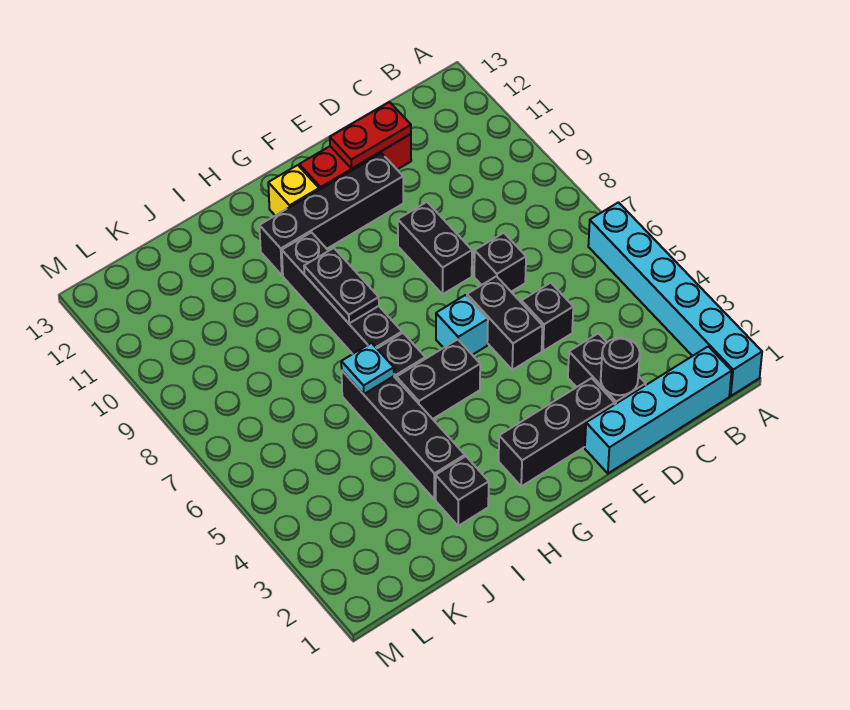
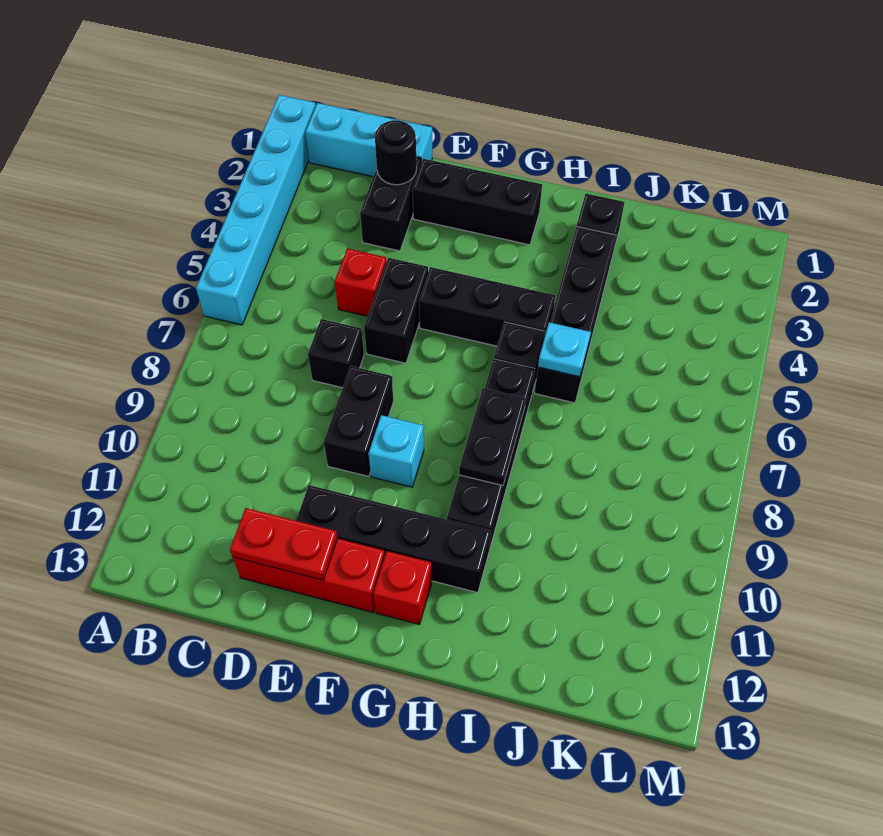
cyan brick B1:E1 level 1 -> cyan brick B1:D1 level 1
black brick D5 level 1 -> red brick D5 level 1
cyan brick F6 level 1 -> cyan brick F9 level 1
black brick G5:H5 level 1 -> black brick F5:H5 level 1
yellow brick G12 level 1 -> red brick G12 level 1

